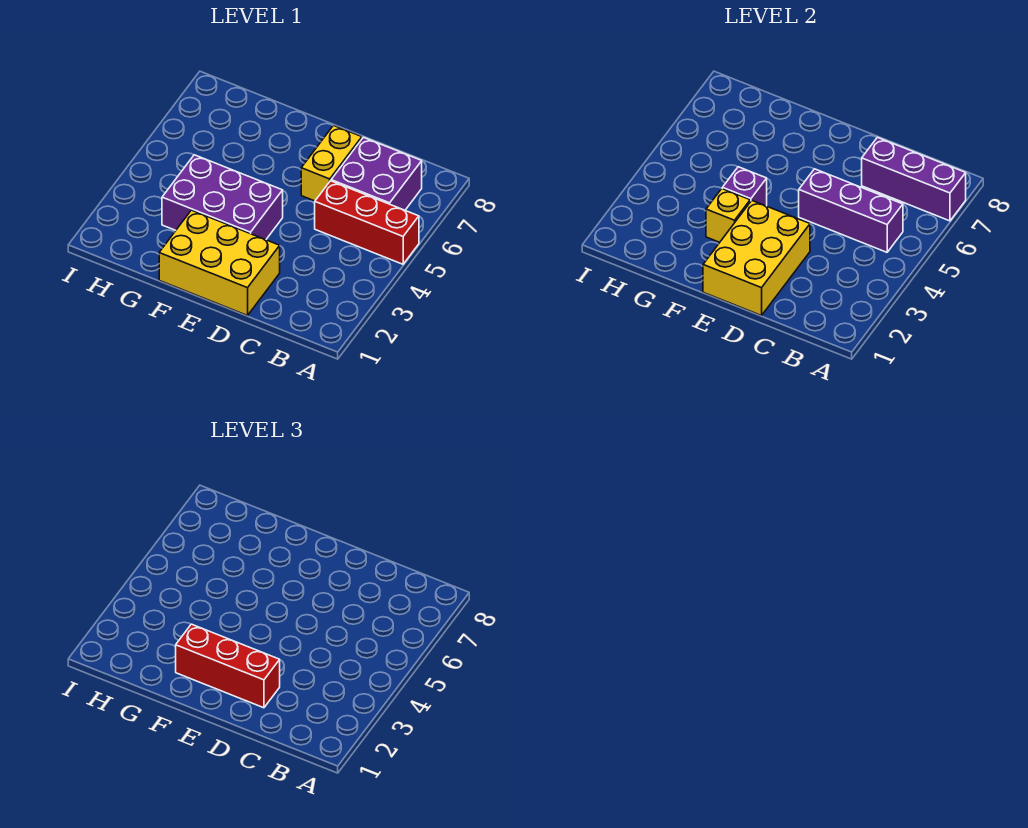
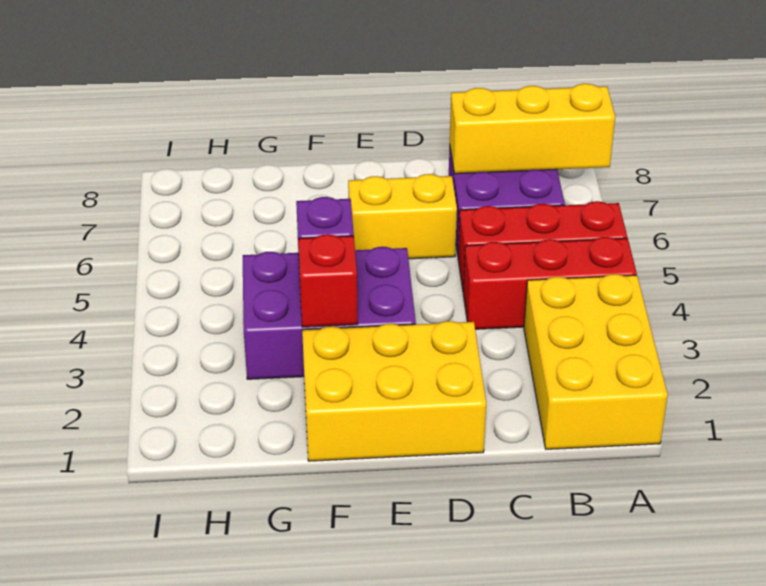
purple brick A7:C7 level 2 -> yellow brick A7:C7 level 2
purple brick B5:D5 level 2 -> none
yellow brick D1:E3 level 2 -> yellow brick A1:B3 level 1
red brick D2:F2 level 3 -> red brick A4:C4 level 1
yellow brick D6:D7 level 1 -> yellow brick D6:E6 level 1
yellow brick F3 level 2 -> red brick F3 level 2

